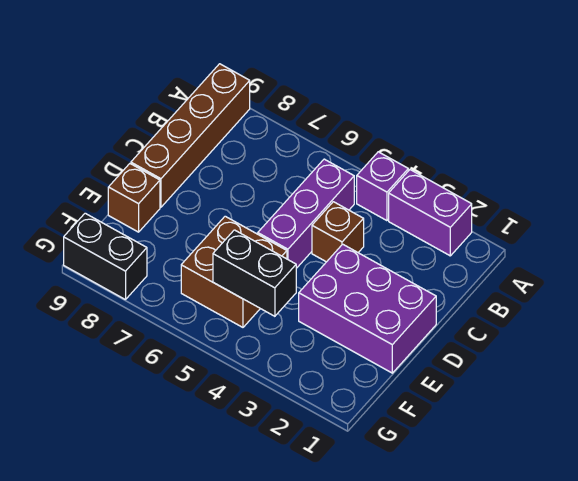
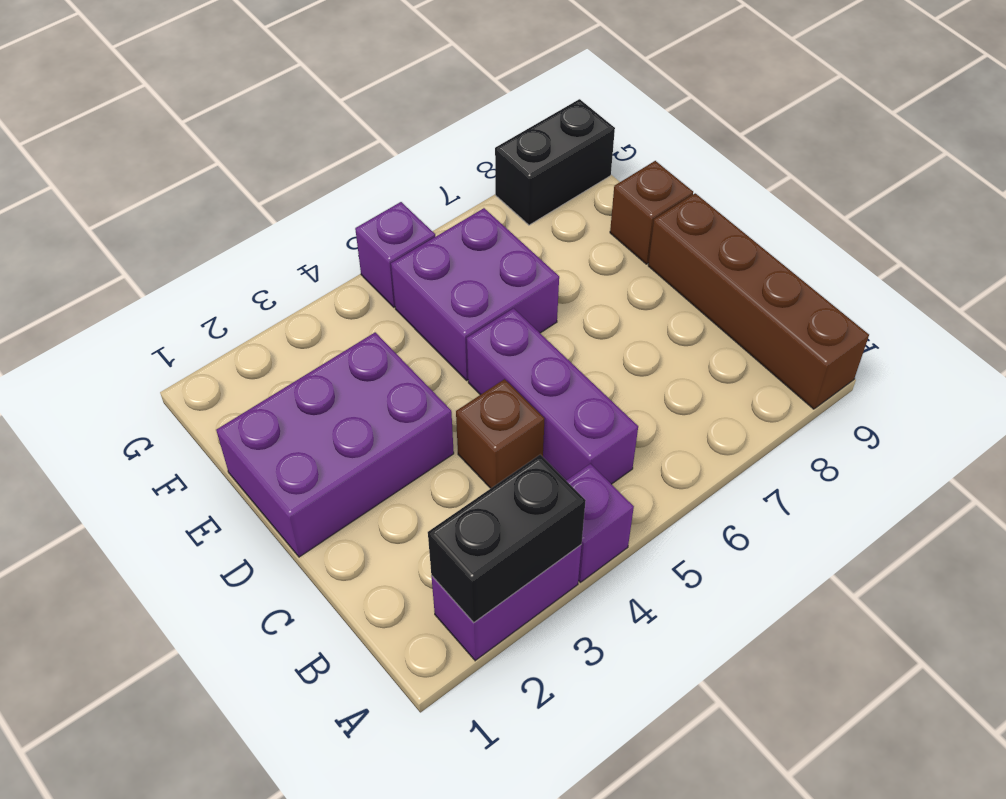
brown brick E5:F6 level 1 -> purple brick E5:F6 level 1
black brick F4:F5 level 2 -> black brick A2:A3 level 2
none -> purple brick G5 level 1

